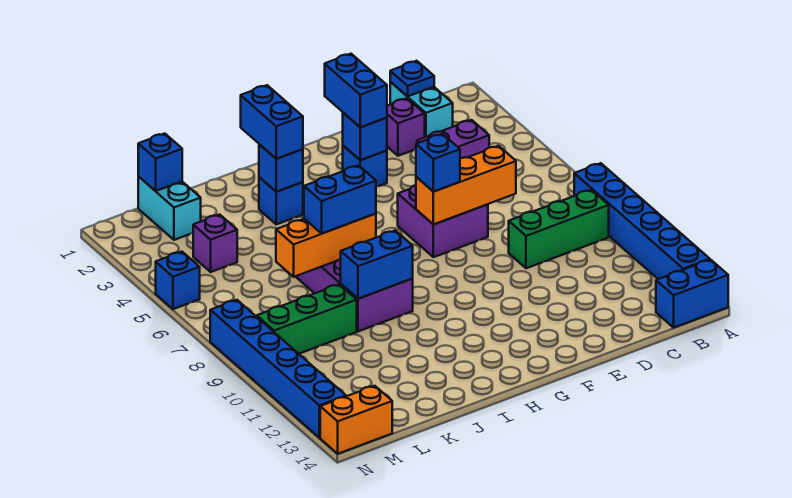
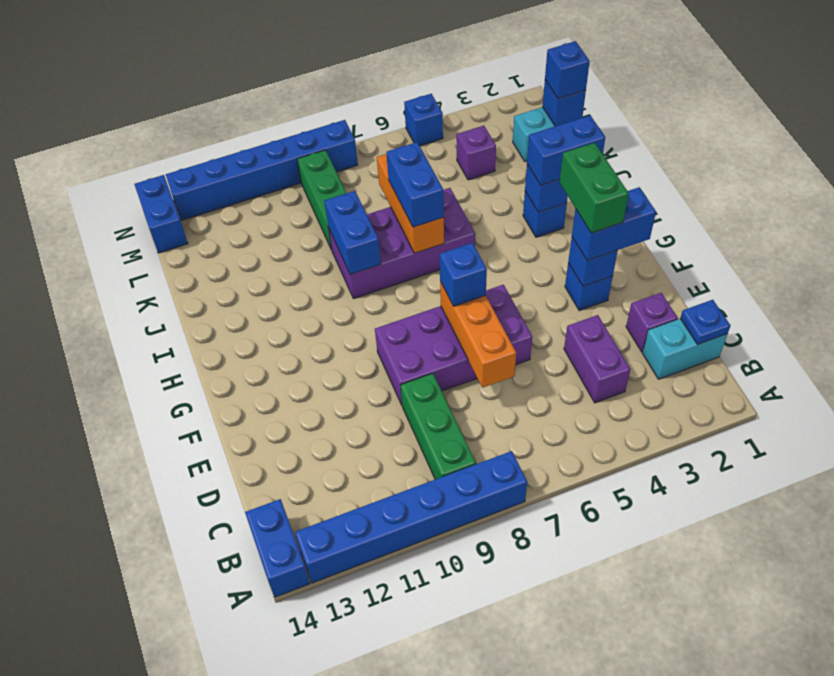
purple brick E6:F7 level 1 -> purple brick E6:F9 level 1
none -> green brick F3:G3 level 4
none -> blue brick L1 level 3
orange brick M14:N14 level 1 -> blue brick M14:N14 level 1

